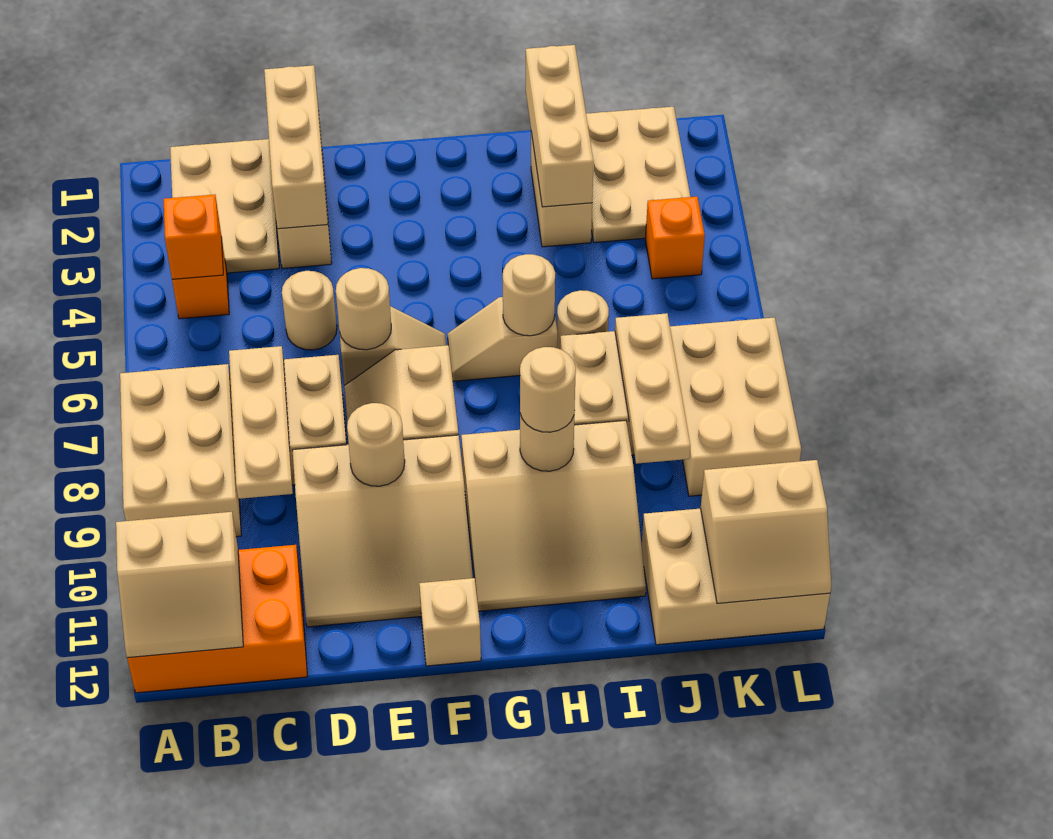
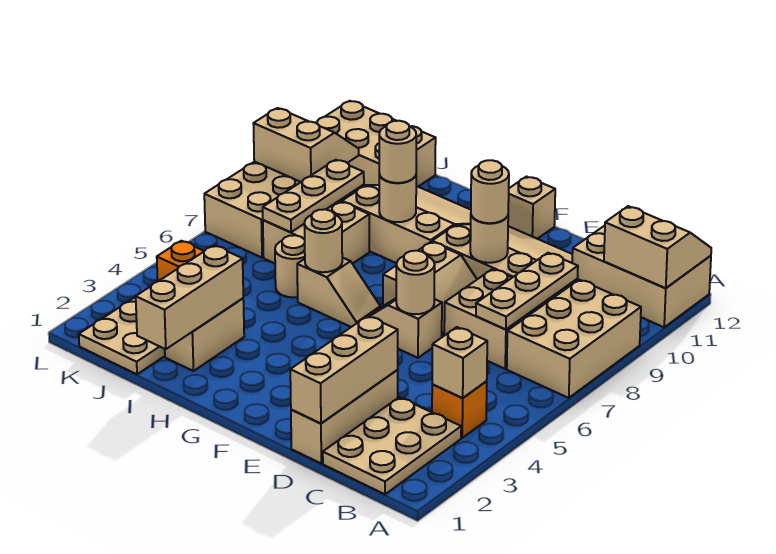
orange brick A11:C12 level 1 -> tan brick A11:C12 level 1
orange brick B4 level 2 -> tan brick B4 level 2
tan round brick D5 level 1 -> tan round brick E9 level 3
tan slope K11:L12 level 2 top 11 -> tan slope K9:L10 level 2 top 9

